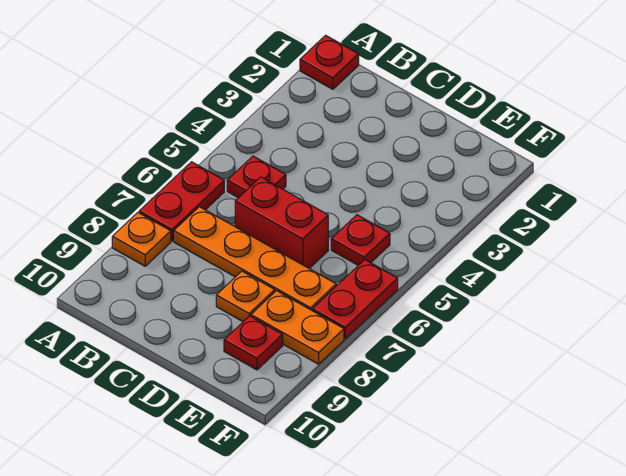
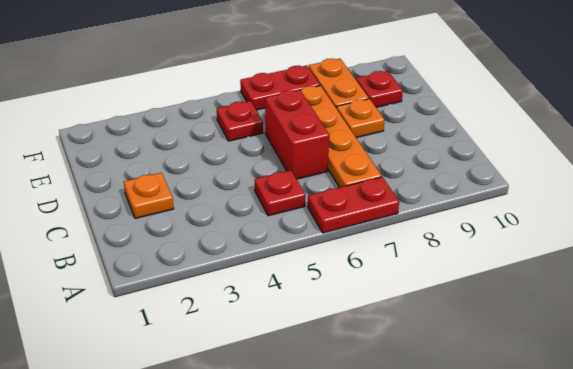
red plate A1 level 1 -> none
orange plate A8 level 1 -> orange plate C2 level 1

